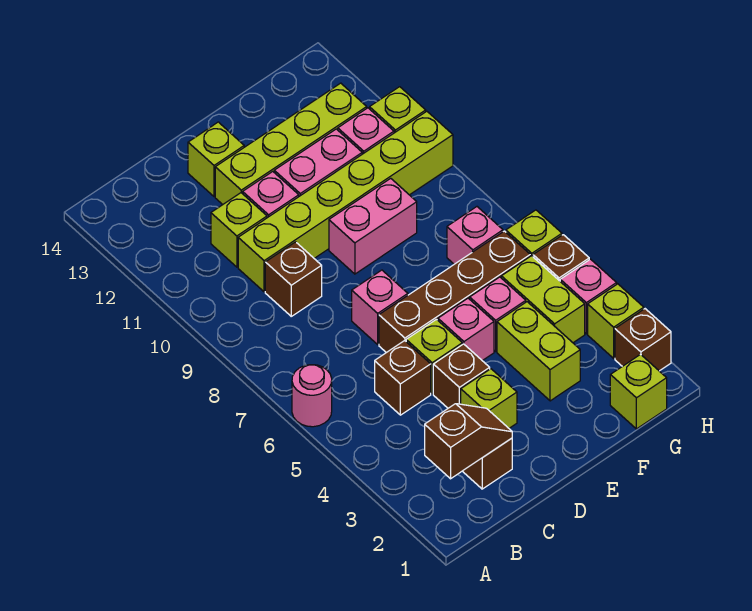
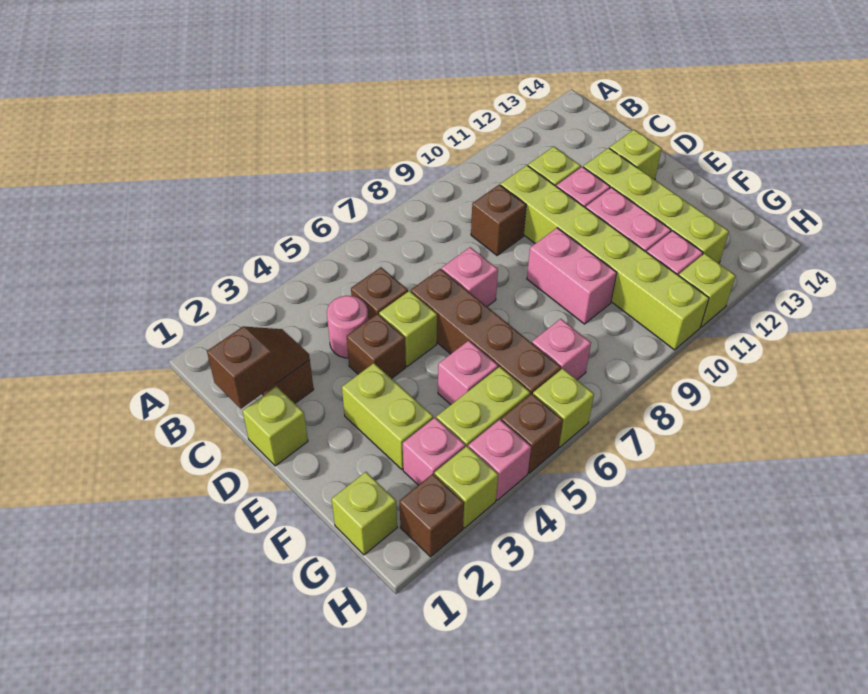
pink round brick A6 level 1 -> pink round brick C4 level 1
brown slope B2:C2 level 2 top B -> brown slope C1:C2 level 2 top 1
lime brick D3 level 1 -> lime brick D1 level 1
pink brick E5 level 1 -> pink brick G3 level 1
lime brick F3:F4 level 1 -> lime brick E3:F3 level 1

